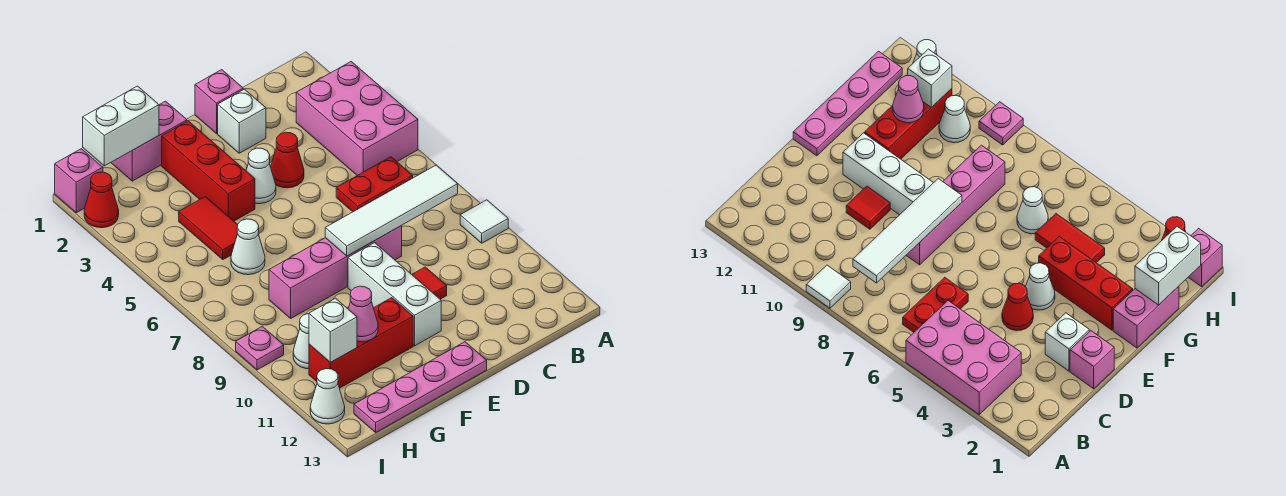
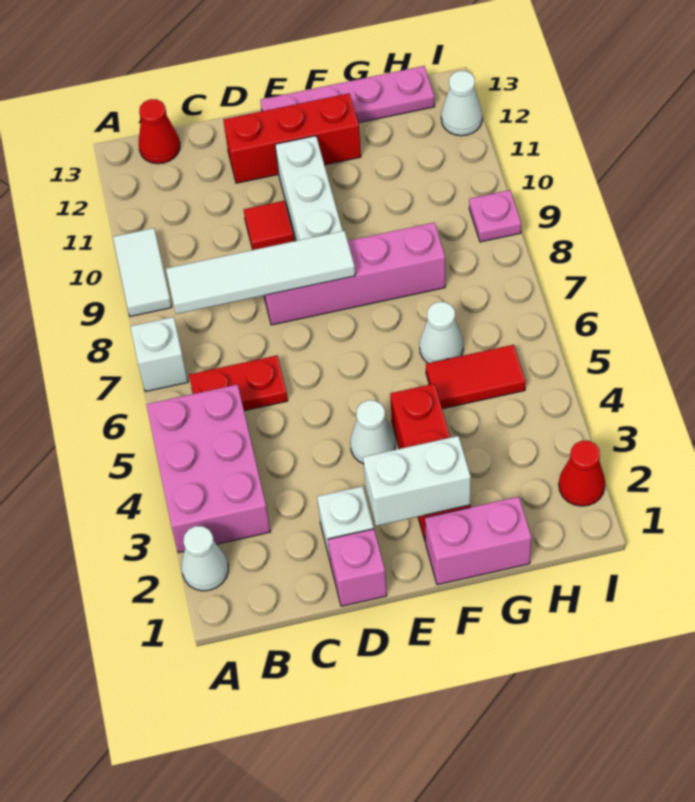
white tile A9 level 1 -> white tile A9:A10 level 1
red cone D4 level 1 -> red cone B13 level 1
red brick F11:H11 level 1 -> red brick D12:F12 level 1
white brick G1:H1 level 2 -> white brick E2:F2 level 2
red tile G4:G5 level 1 -> red tile G5:H5 level 1
pink cone G11 level 2 -> none
white cone H10 level 1 -> white cone A2 level 1
white brick H11 level 2 -> white brick A7 level 1
pink brick I1 level 1 -> none

